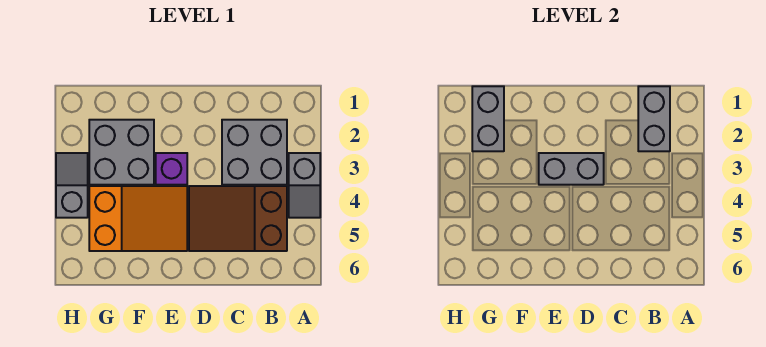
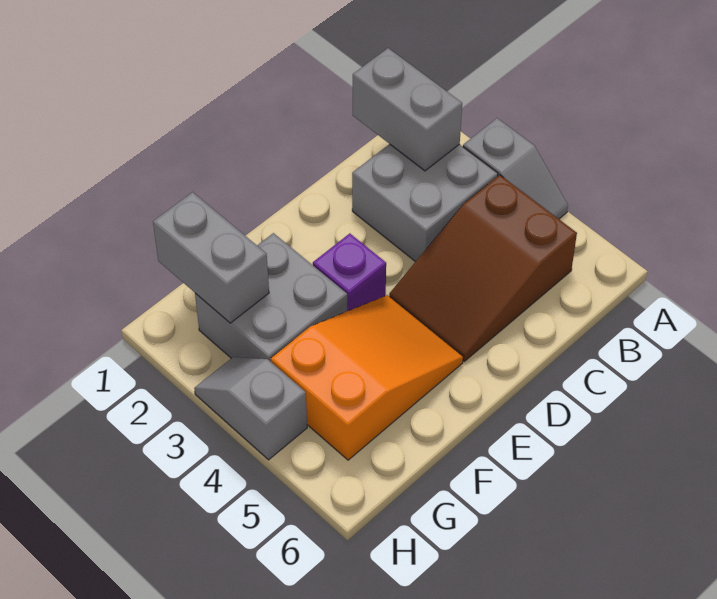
grey brick D3:E3 level 2 -> none

